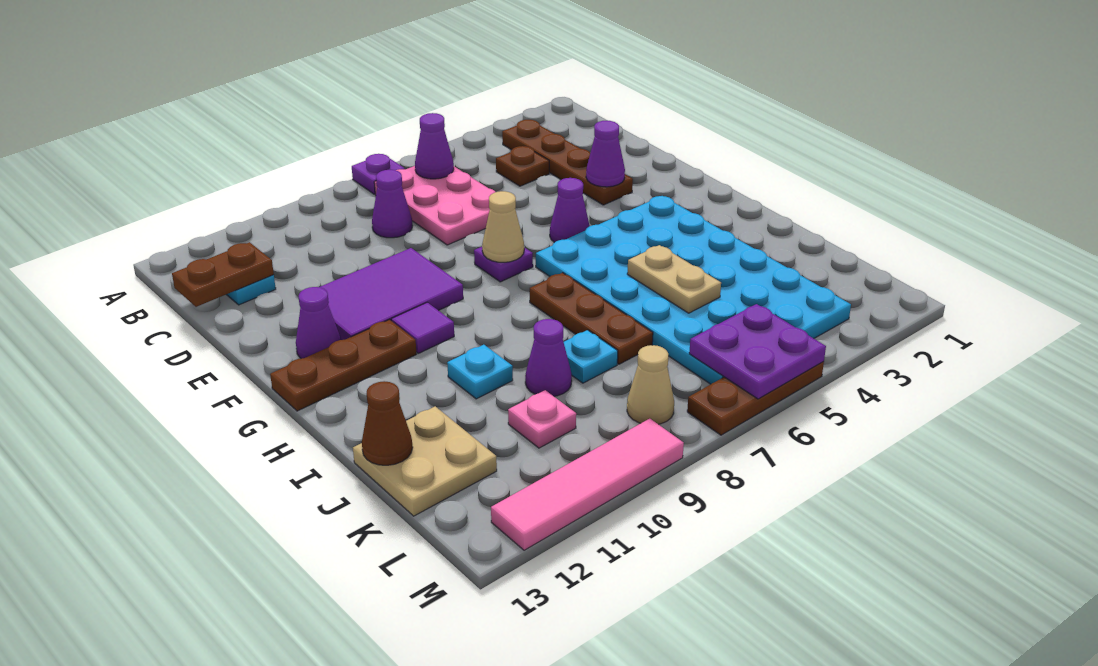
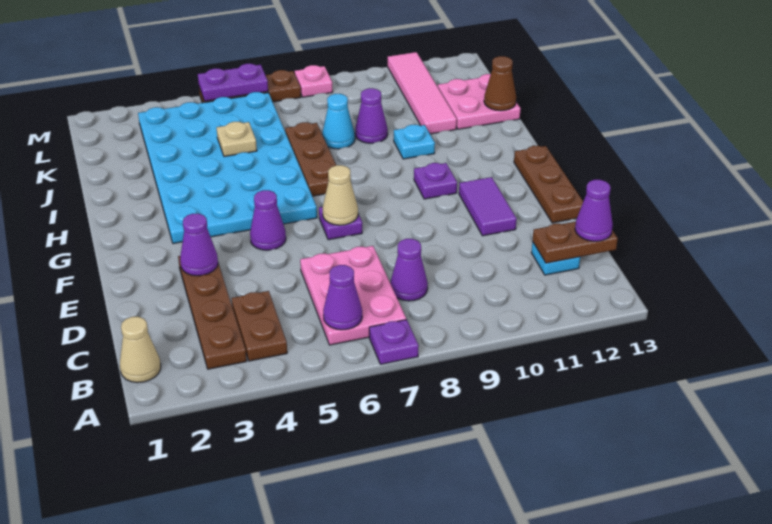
brown plate C4 level 1 -> brown plate B4:C4 level 1
purple tile E9:F11 level 1 -> purple tile E11:F11 level 1
purple cone F12 level 1 -> purple cone C13 level 3
purple tile G10 level 1 -> purple plate G10 level 1
brown plate G11:G13 level 1 -> brown plate E13:G13 level 1
tan plate I5:J5 level 2 -> tan plate J5 level 2
cyan plate J8 level 1 -> cyan cone J8 level 1
tan plate J12:K13 level 1 -> pink plate J12:K13 level 1
pink plate K10 level 1 -> pink plate M8 level 1
purple plate L5:M6 level 2 -> purple plate M5:M6 level 2
tan cone L8 level 1 -> tan cone B1 level 1
pink tile M9:M12 level 1 -> pink tile J11:M11 level 1

